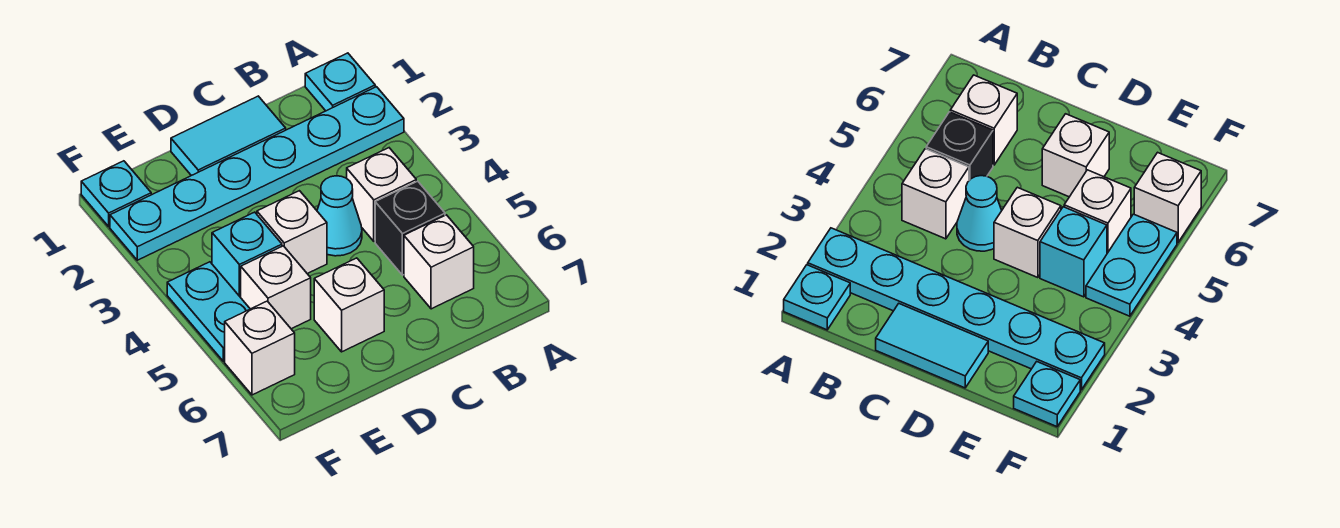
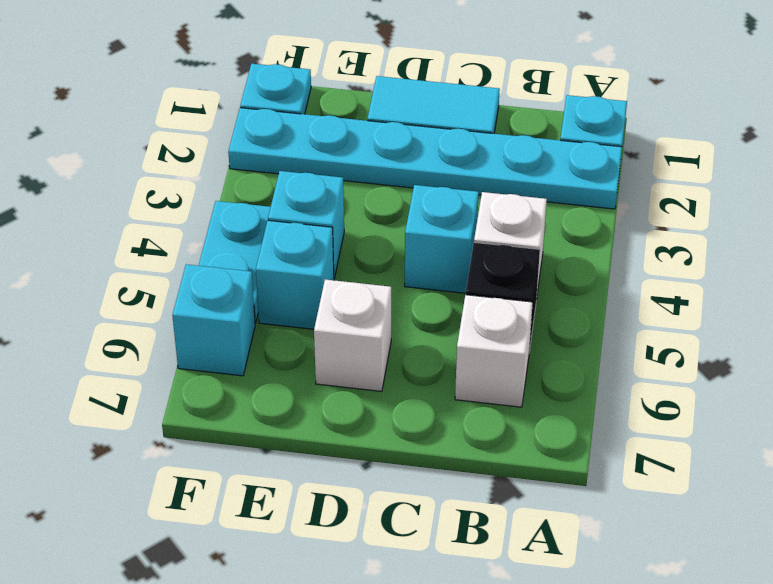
cyan cone C4 level 1 -> cyan brick C4 level 1
white brick D4 level 1 -> none
white brick E5 level 1 -> cyan brick E5 level 1
white brick F6 level 1 -> cyan brick F6 level 1

